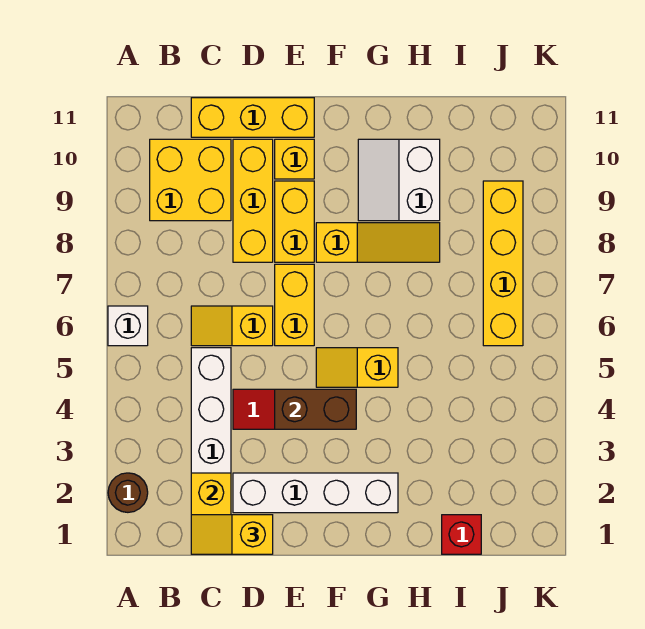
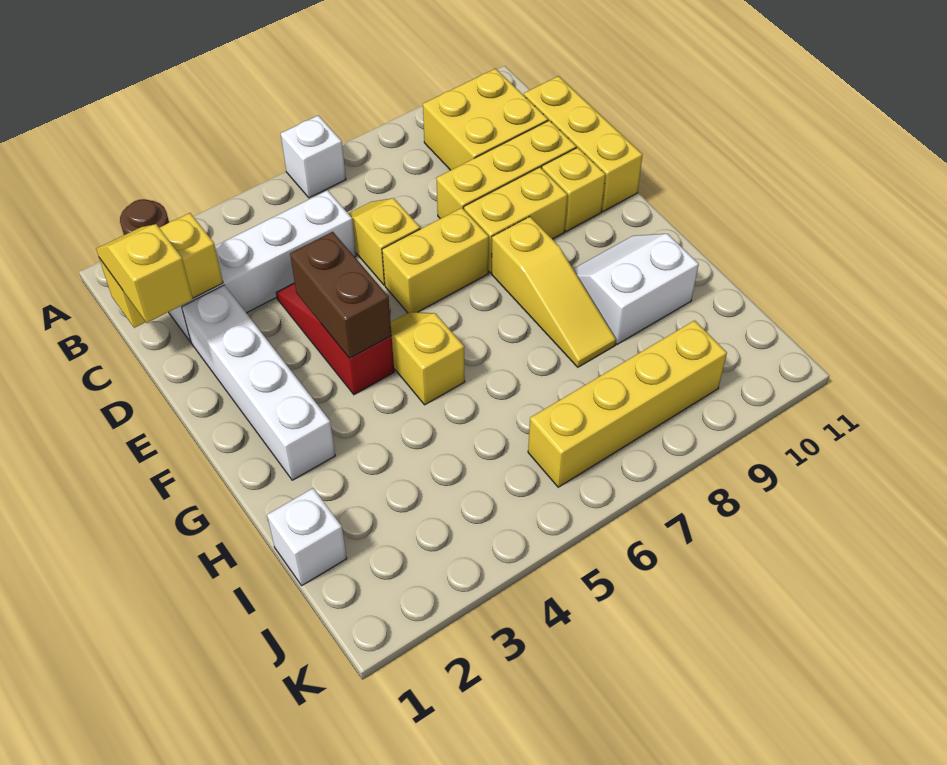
red brick I1 level 1 -> white brick I1 level 1

